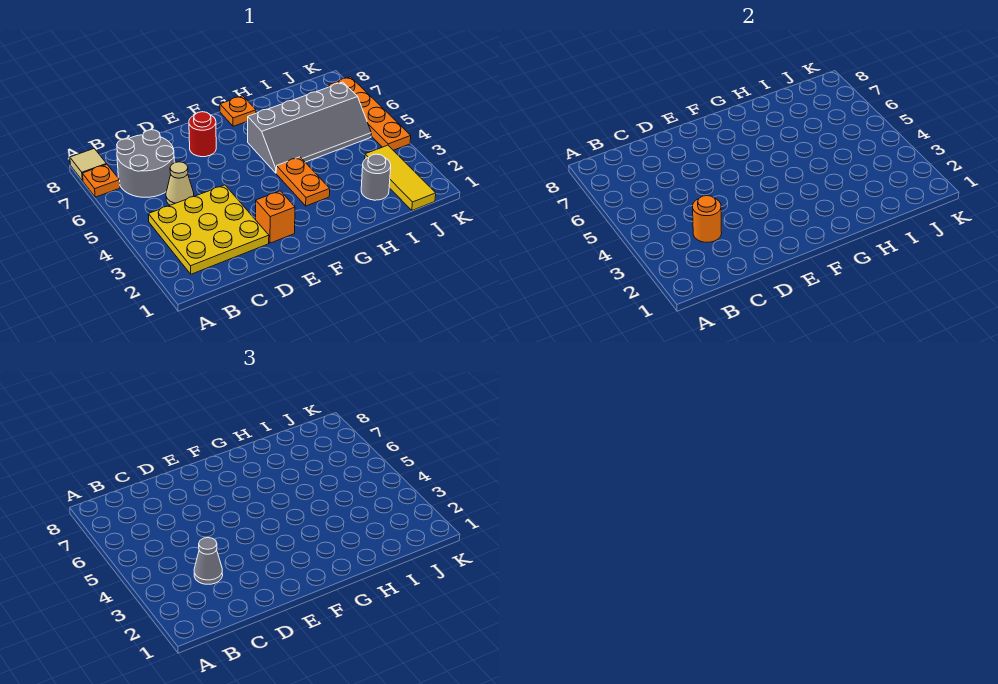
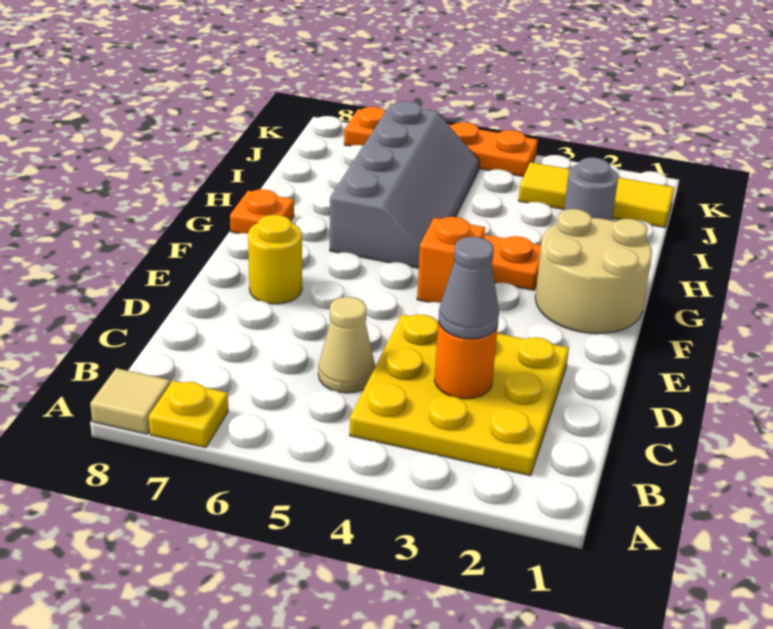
orange plate A7 level 1 -> yellow plate A7 level 1
grey round brick B6:C7 level 1 -> none
orange brick E2 level 1 -> orange brick F4 level 1
red round brick E7 level 1 -> yellow round brick E7 level 1
none -> tan round brick F1:G2 level 1

